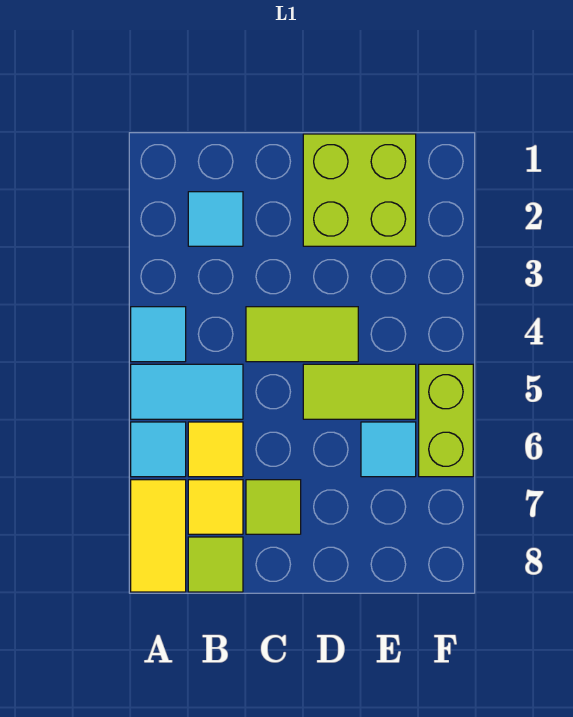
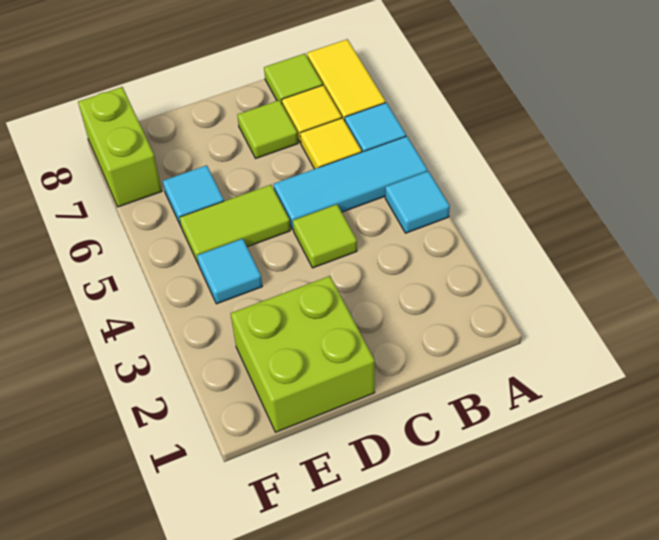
cyan tile A5:B5 level 1 -> cyan tile A5:C5 level 1
cyan tile B2 level 1 -> cyan tile E4 level 1
lime tile C4:D4 level 1 -> lime tile C4 level 1
lime brick F5:F6 level 1 -> lime brick F7:F8 level 1

